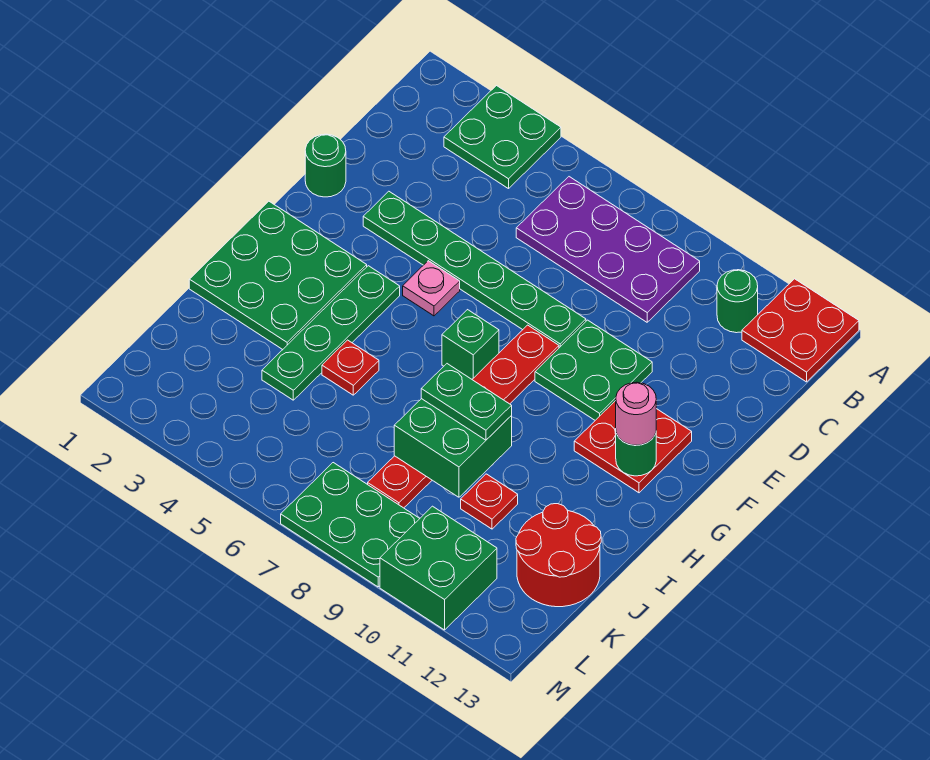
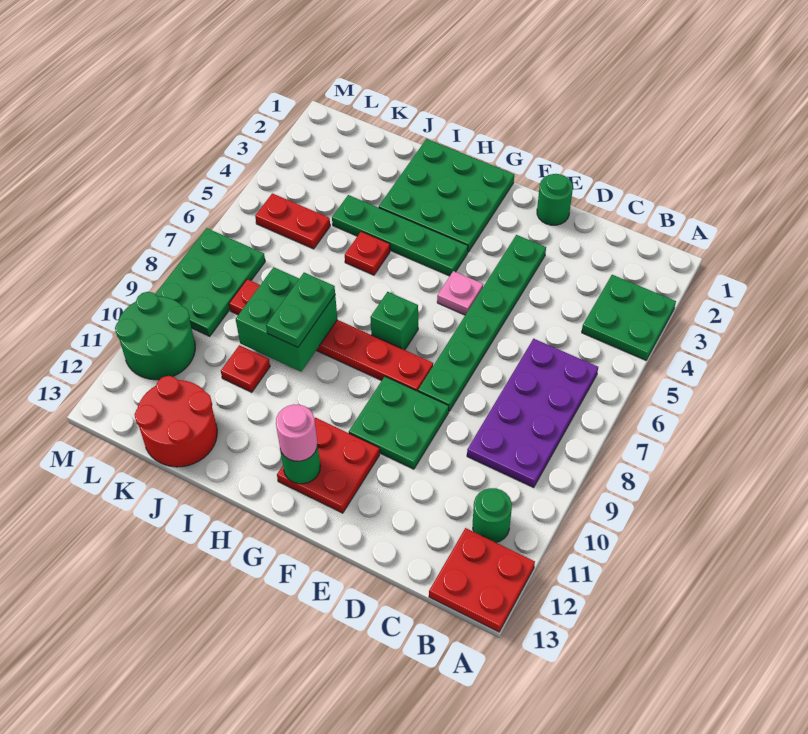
none -> red plate K5:L5 level 1
green brick L10:M11 level 1 -> green round brick L10:M11 level 1

